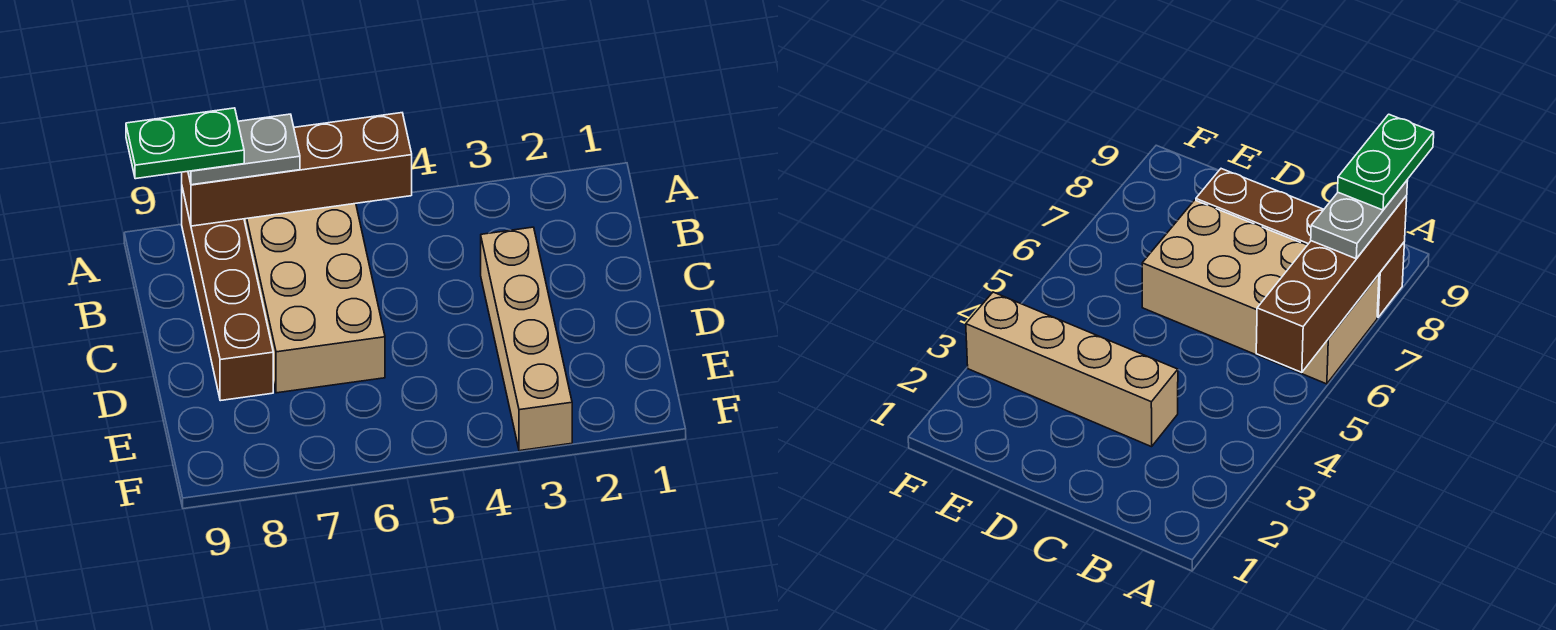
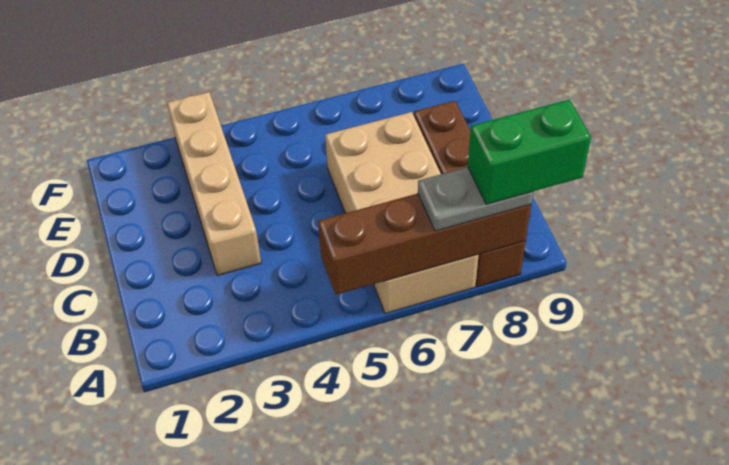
green plate A8:A9 level 4 -> green brick A8:A9 level 4

